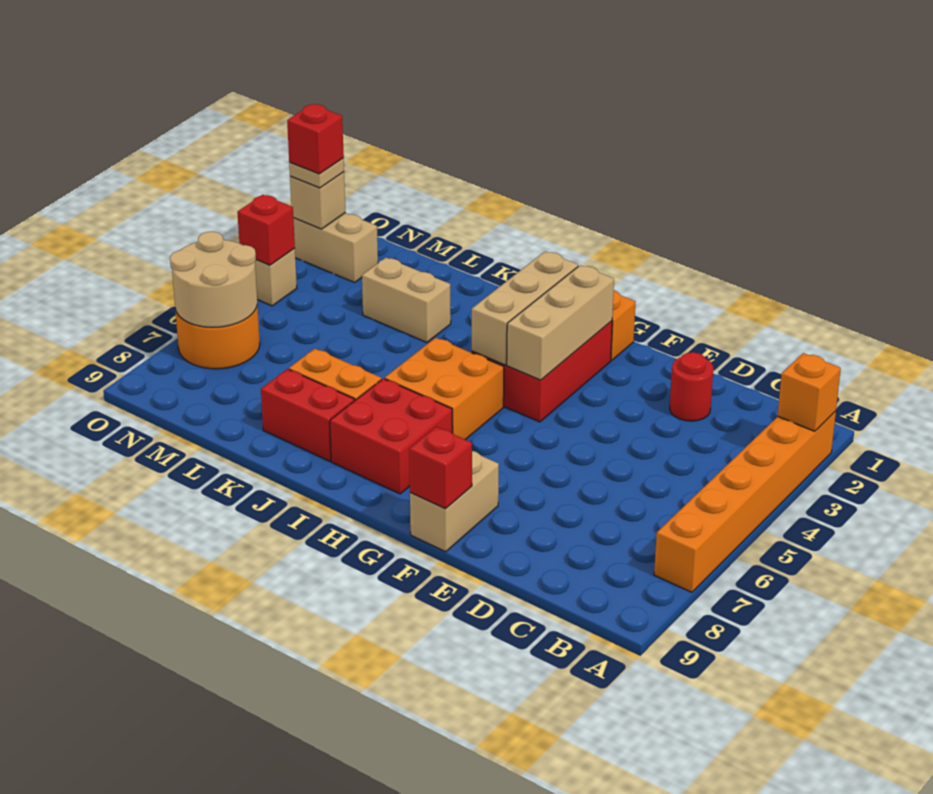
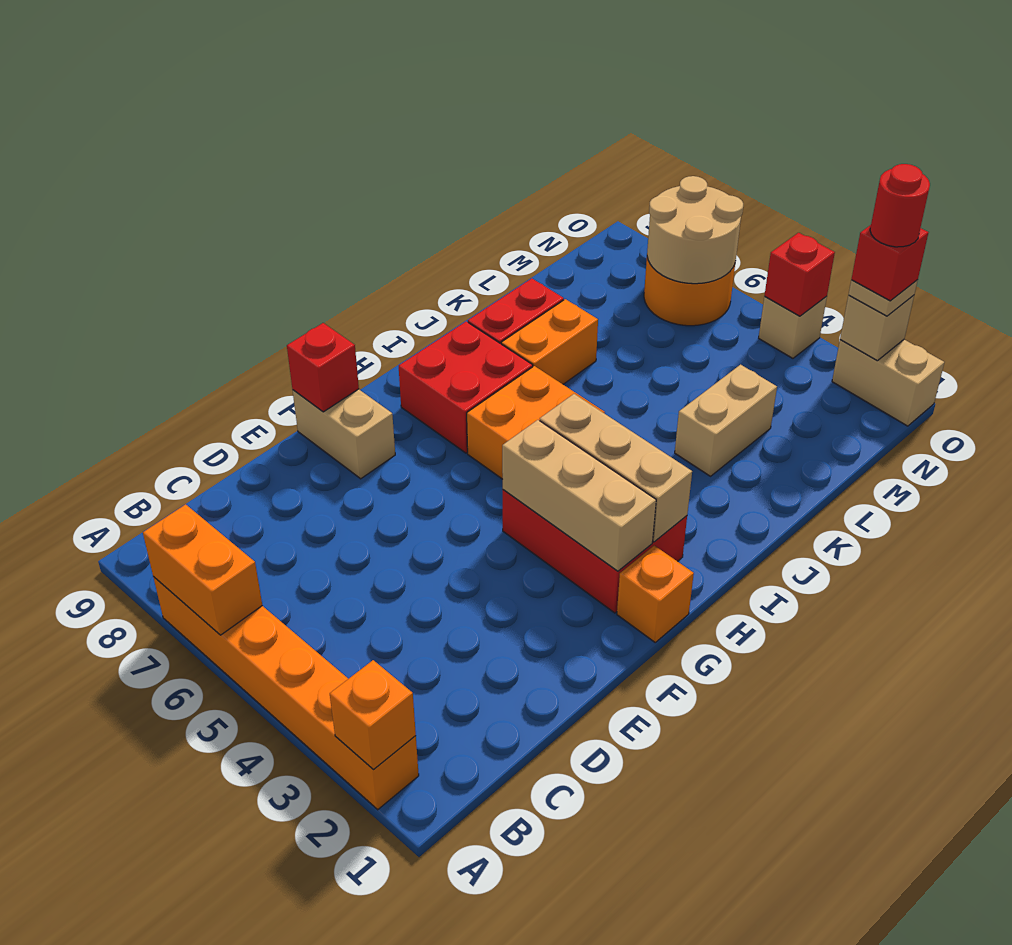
none -> orange brick A6:A7 level 2
red round brick D2 level 1 -> red round brick O2 level 5
tan brick N2:O2 level 1 -> tan brick O1:O2 level 1

